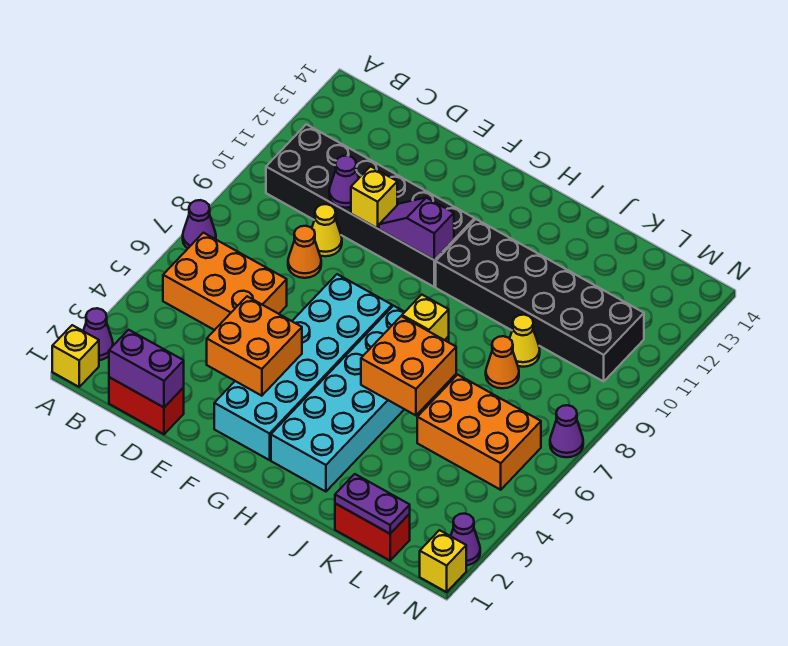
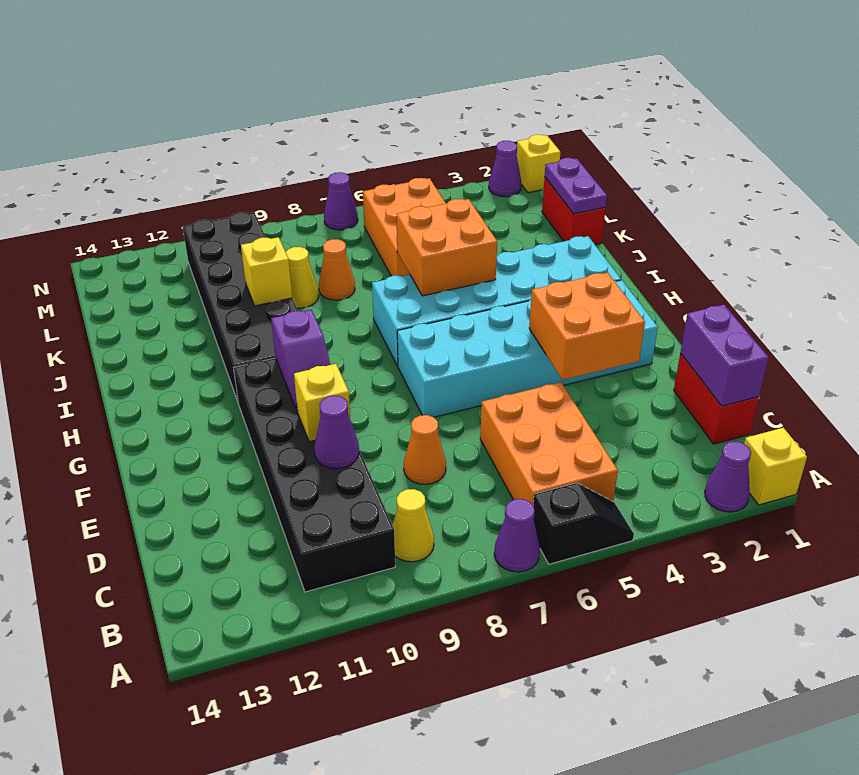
none -> black slope A5:A6 level 1 top 6
yellow cone D9 level 1 -> yellow cone B9 level 1
yellow brick I7 level 2 -> yellow brick J10 level 2

